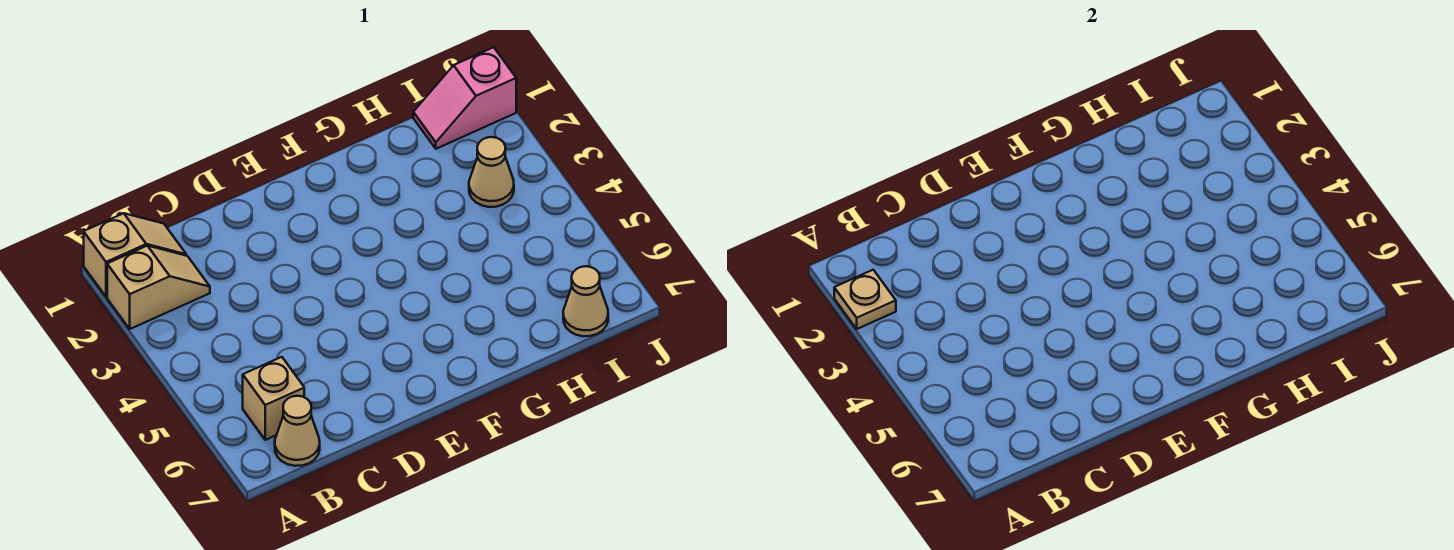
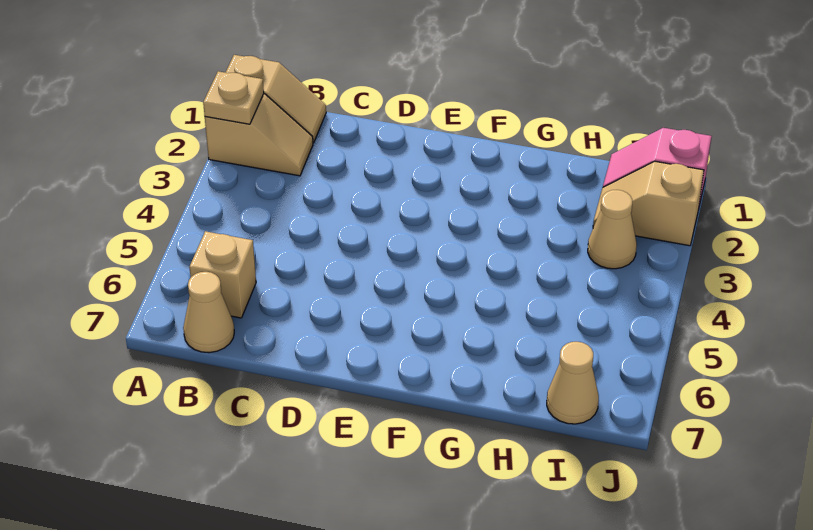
none -> tan slope I2:J2 level 1 top J

